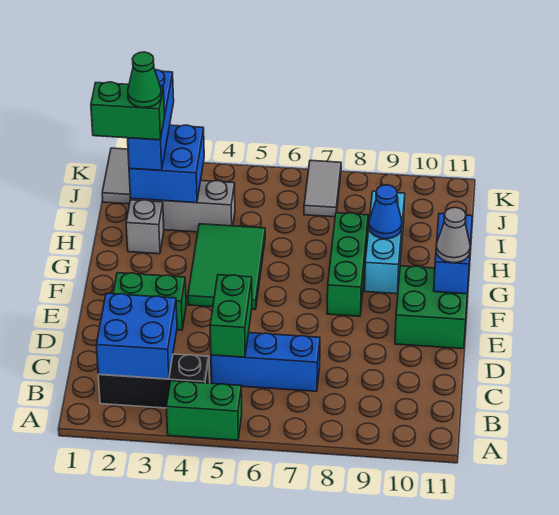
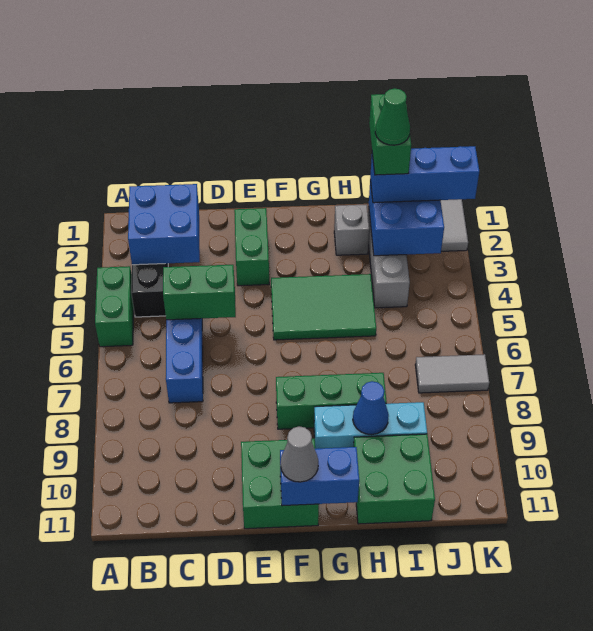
none -> green brick H10:I11 level 1

